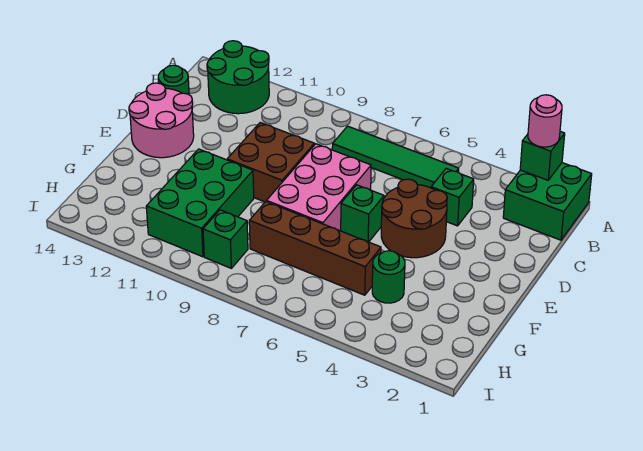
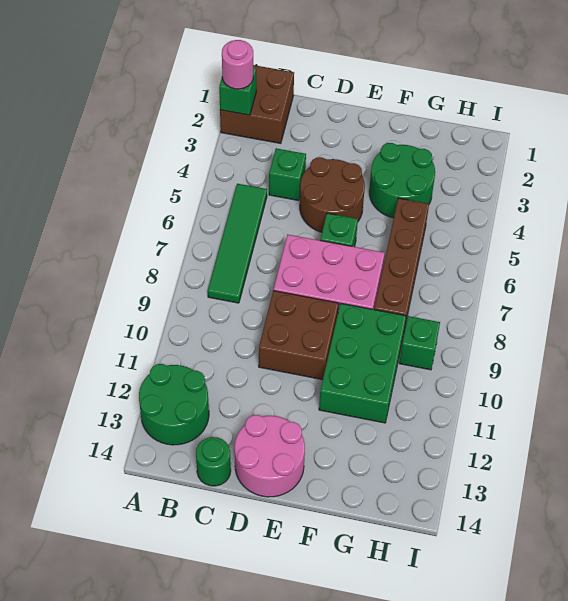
green brick A1:B2 level 1 -> brown brick A1:B2 level 1
green brick F10:H11 level 1 -> green brick F9:G11 level 1
green round brick G4 level 1 -> green round brick F3:G4 level 1

